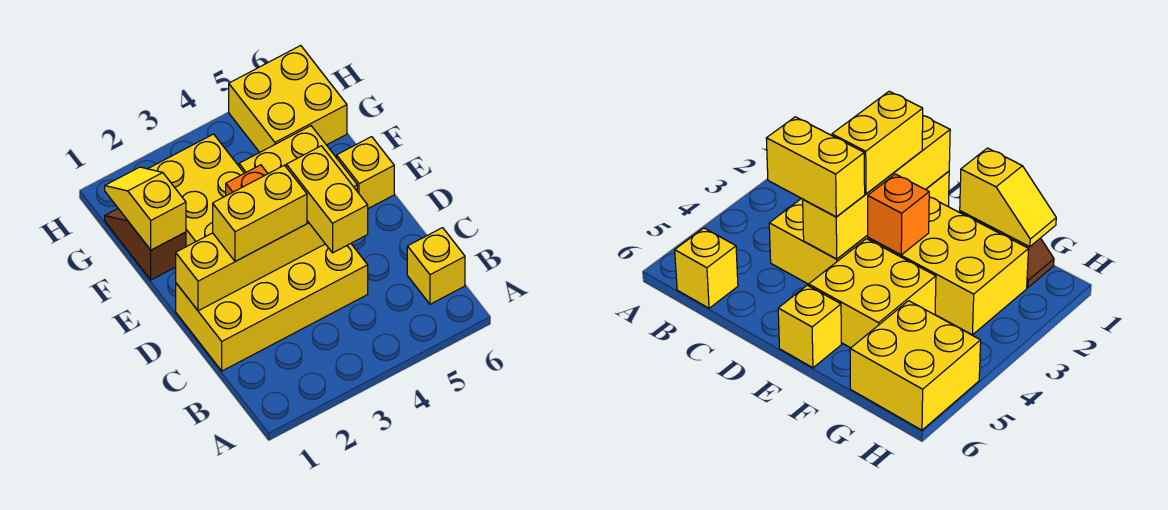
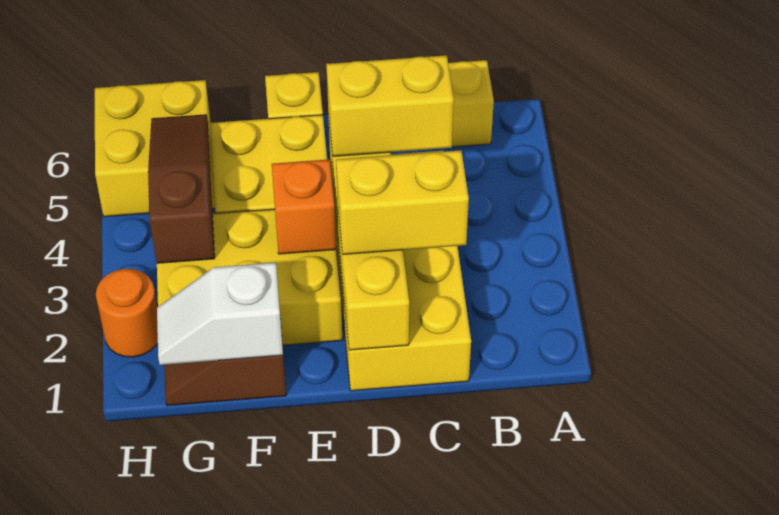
yellow brick D2:D3 level 3 -> yellow brick C2:D2 level 3
yellow slope F1:G1 level 2 top F -> white slope F1:G1 level 2 top F
none -> brown slope G3:G5 level 2 top 3
none -> orange round brick H2 level 1

